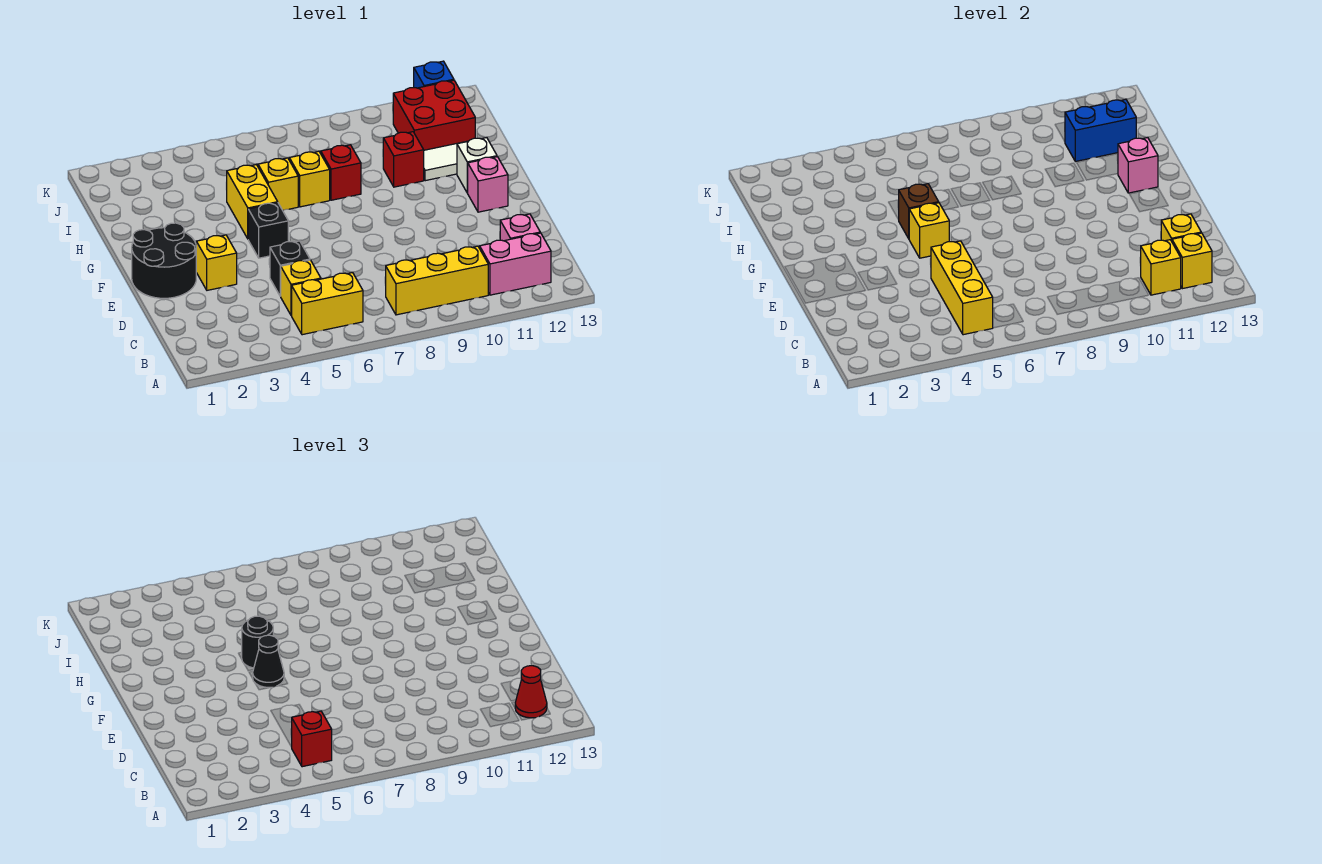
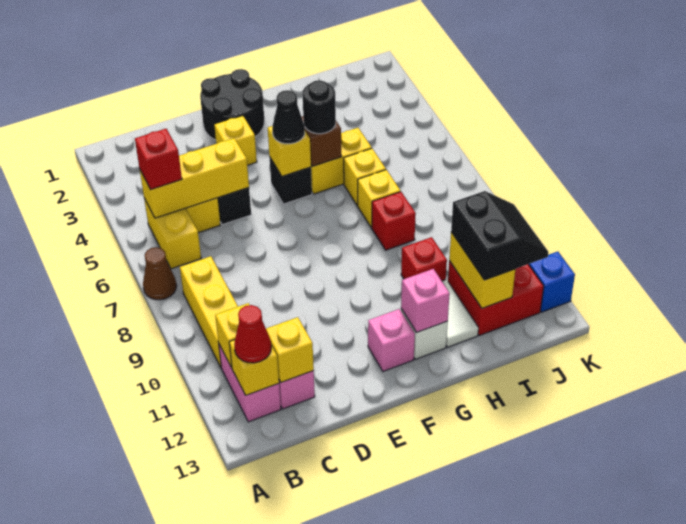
none -> brown cone A7 level 1
blue brick I11:I12 level 2 -> yellow brick I11:I12 level 2
none -> black slope I11:J12 level 3 top I

